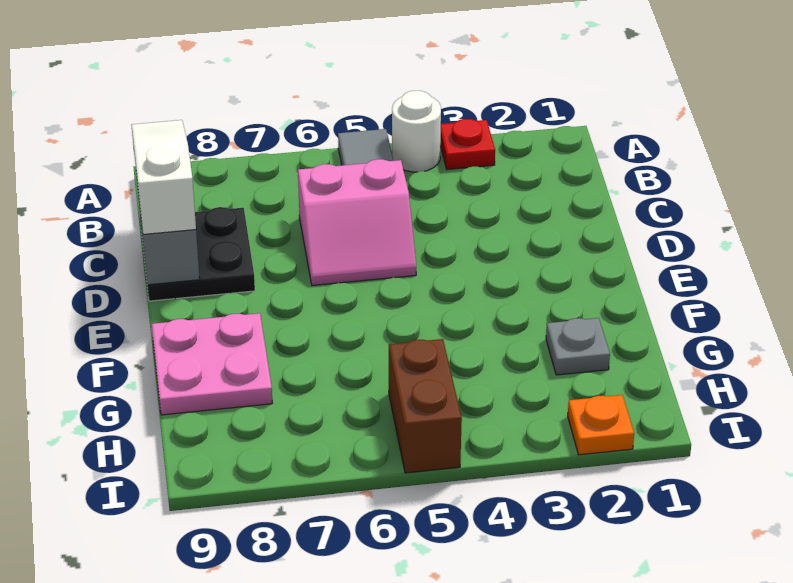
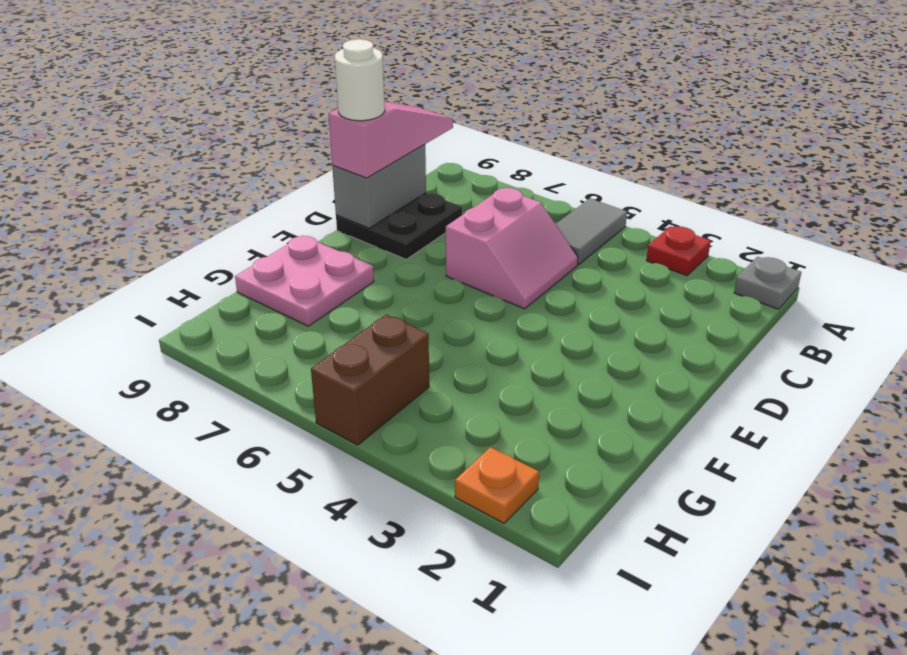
white round brick A4 level 1 -> white round brick D9 level 4
white slope B9:D9 level 3 top D -> pink slope B9:D9 level 3 top D
pink slope C5:D6 level 1 top C -> pink slope C5:D6 level 1 top 6
grey plate G2 level 1 -> grey plate A1 level 1

